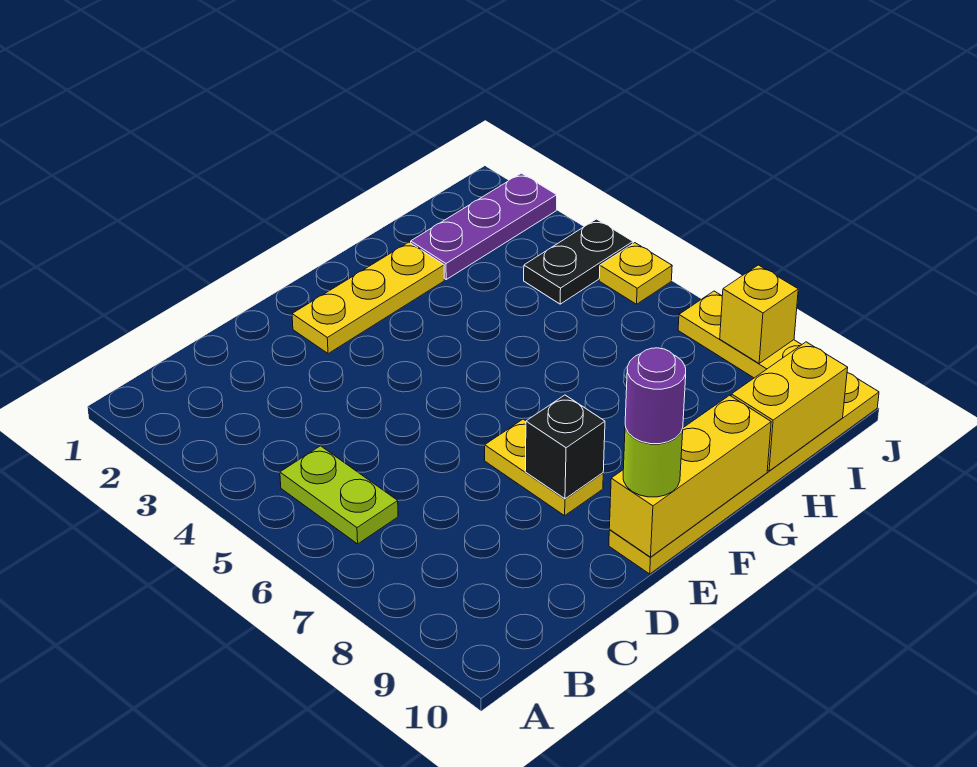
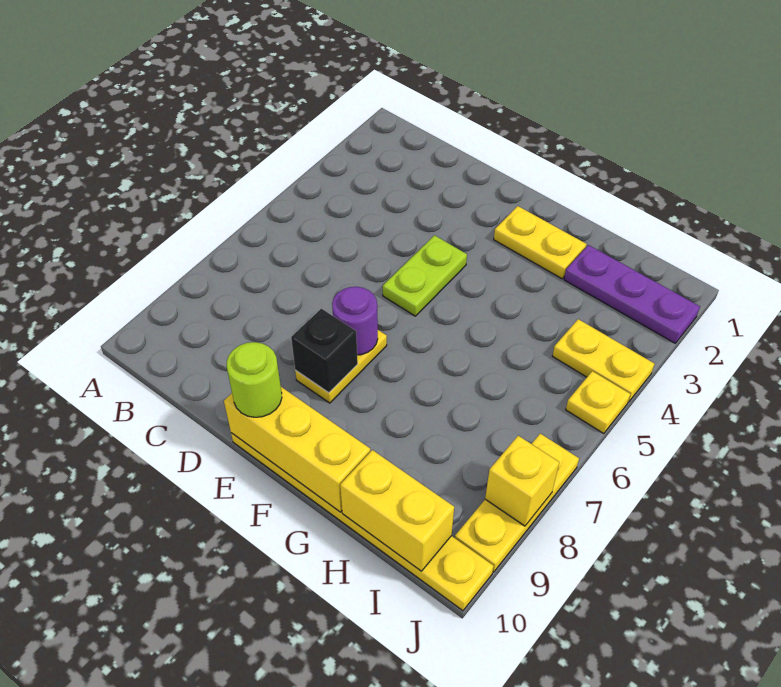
lime plate B5:B6 level 1 -> lime plate E4:E5 level 1
yellow plate E2:G2 level 1 -> yellow plate F2:G2 level 1
purple round brick E10 level 4 -> purple round brick E7 level 2
black plate I4:J4 level 1 -> yellow plate I4:J4 level 1

